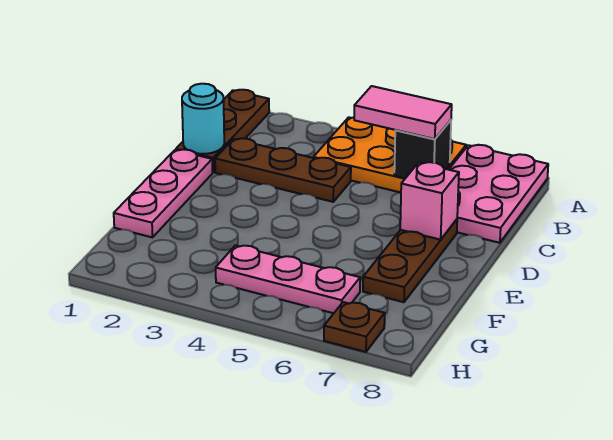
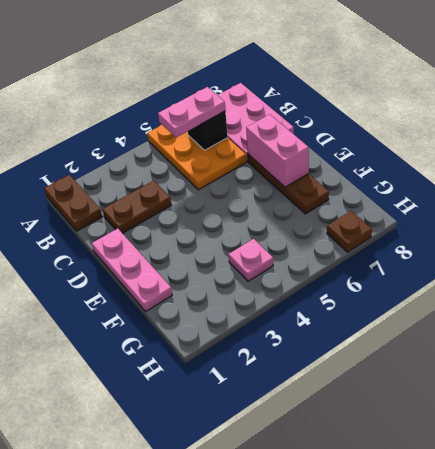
brown plate A1:C1 level 1 -> brown plate A1:B1 level 1
orange plate A4:B6 level 1 -> orange plate A5:C6 level 1
pink tile B5:B6 level 3 -> pink plate B5:B6 level 3
cyan round brick C1 level 2 -> none
brown plate C2:C4 level 1 -> brown plate C2:C3 level 1
pink brick D7 level 2 -> pink brick D7:E7 level 2
pink plate G4:G6 level 1 -> pink plate G4 level 1

